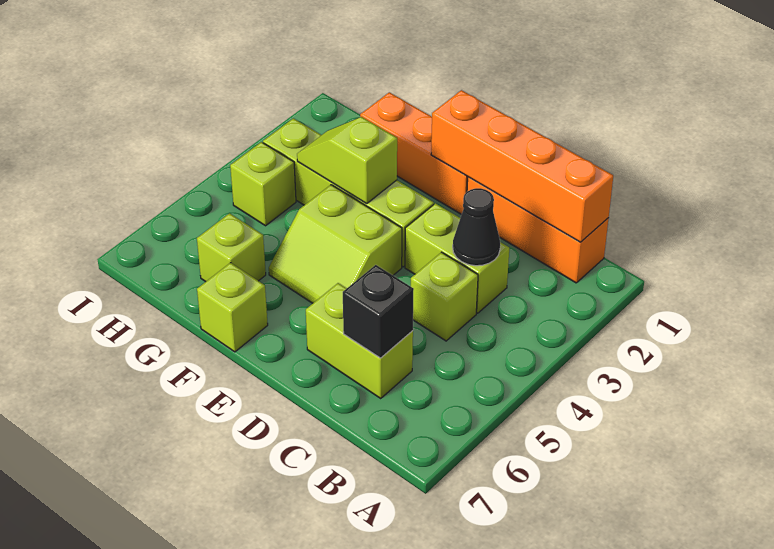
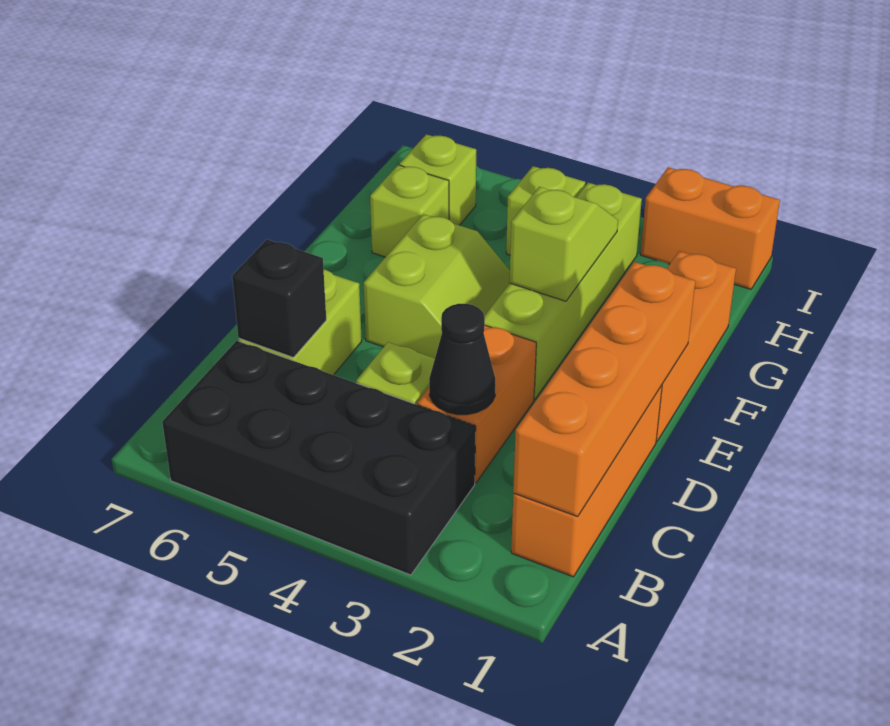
none -> black brick A3:B6 level 1
lime brick C3:D3 level 1 -> orange brick C3:D3 level 1
lime slope E4:F5 level 1 top 4 -> lime slope E4:F5 level 1 top 5
lime brick F7 level 1 -> lime brick H6 level 1
none -> orange brick I1:I2 level 1

